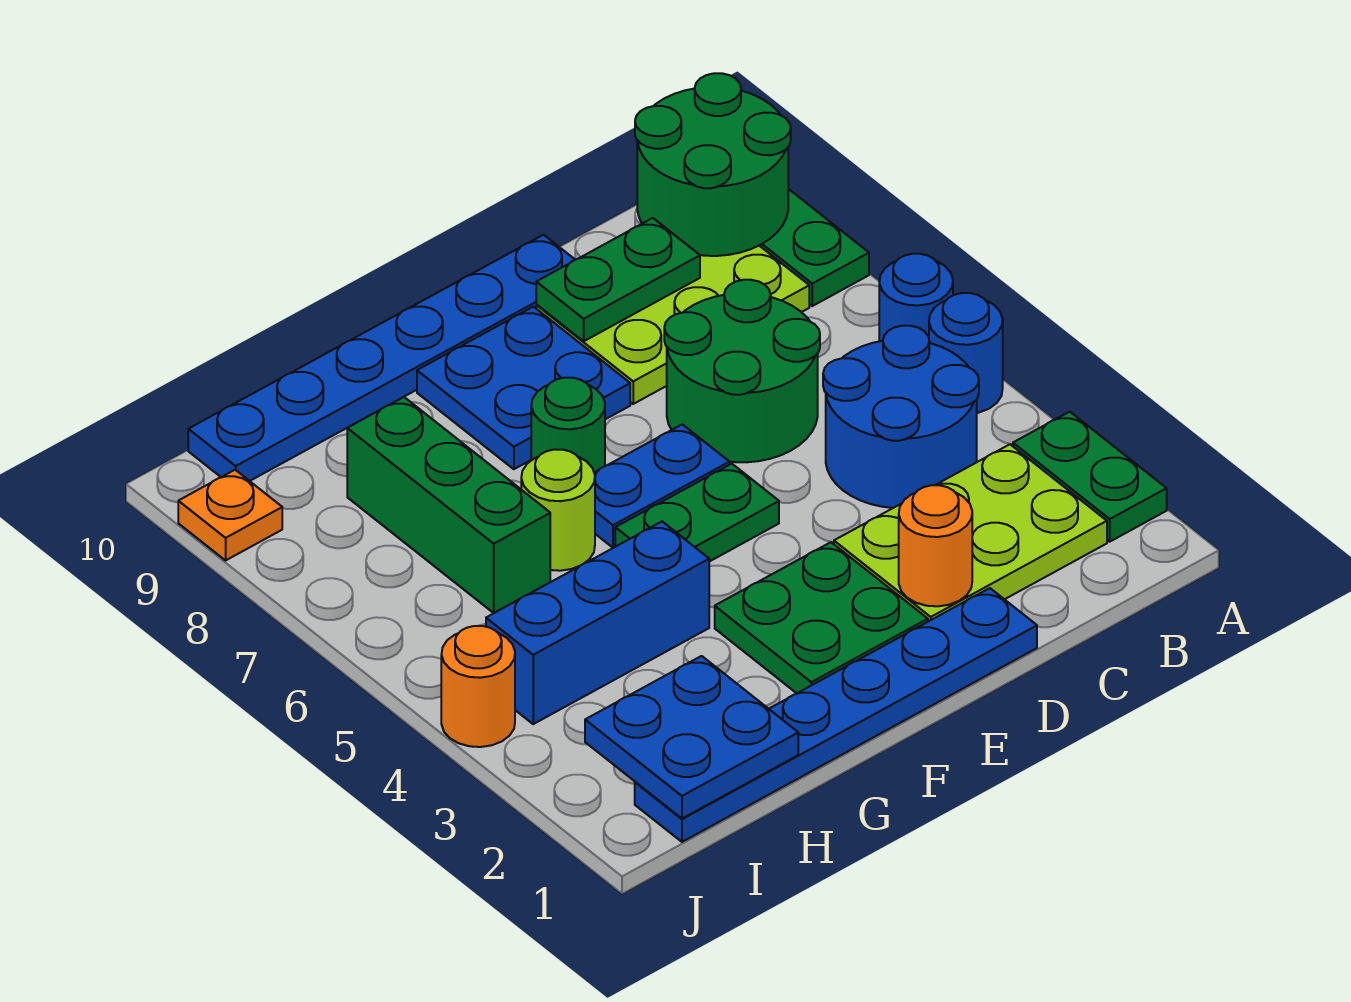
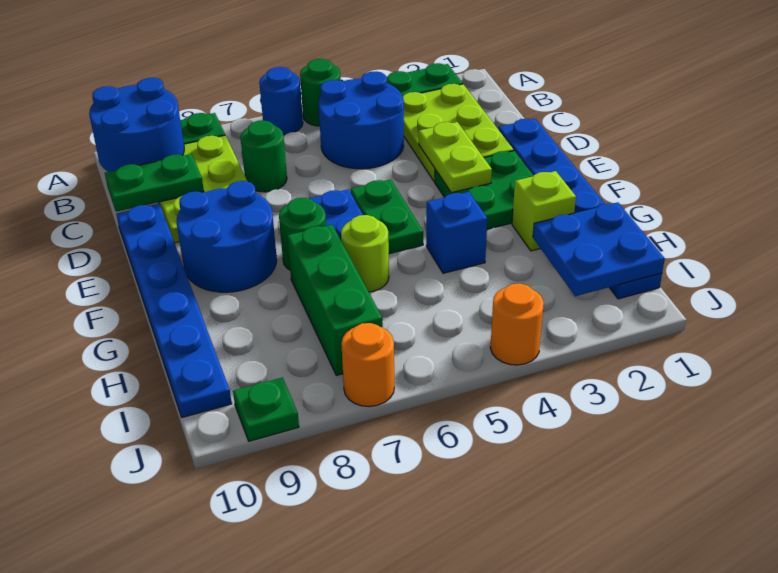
blue round brick A5 level 1 -> green round brick A5 level 1
green round brick A9:B10 level 2 -> blue round brick A9:B10 level 2
green round brick C6:D7 level 1 -> green round brick C7 level 1
green plate C9:D9 level 2 -> green plate C9:C10 level 2
orange round brick D2 level 2 -> orange round brick J7 level 1
none -> lime plate D3:E3 level 2
blue plate E8:F9 level 1 -> blue round brick E8:F9 level 1
none -> lime brick G2 level 1
blue brick G4:I4 level 1 -> blue brick G4 level 1
green brick H6:H8 level 1 -> green brick G7:I7 level 1
orange plate J9 level 1 -> green plate J9 level 1

